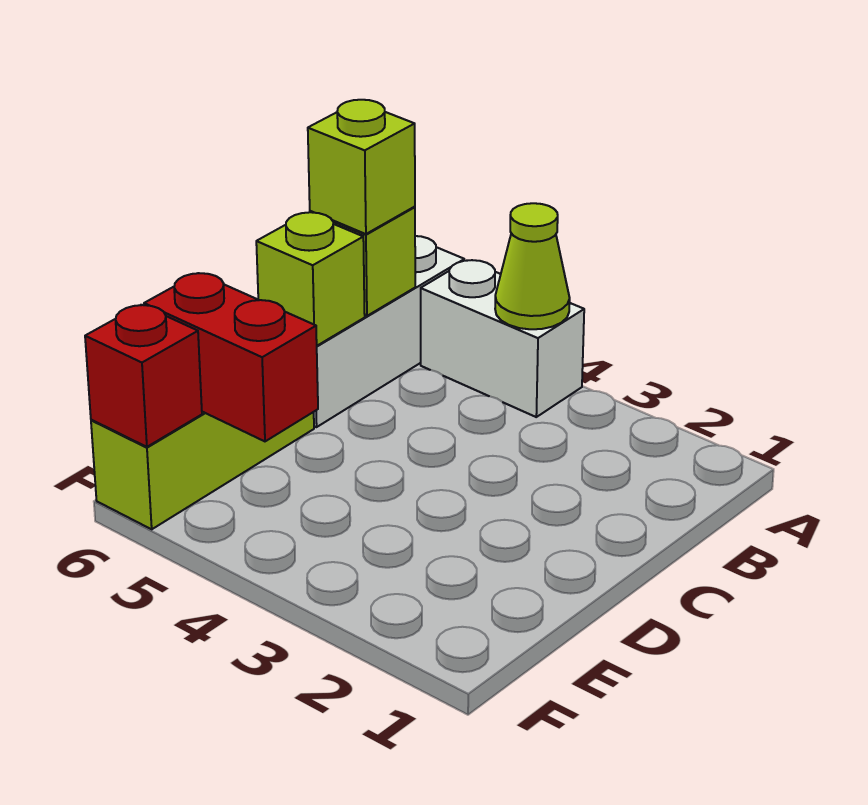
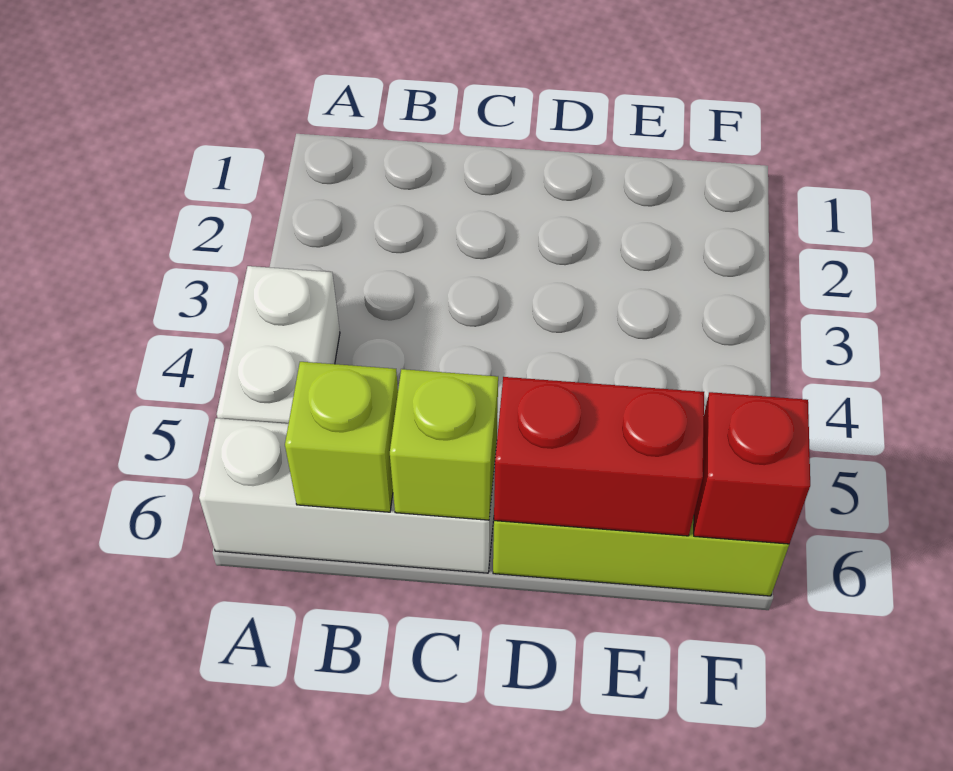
lime cone A4 level 2 -> none
lime brick B6 level 3 -> none
red brick E5:E6 level 2 -> red brick D6:E6 level 2

